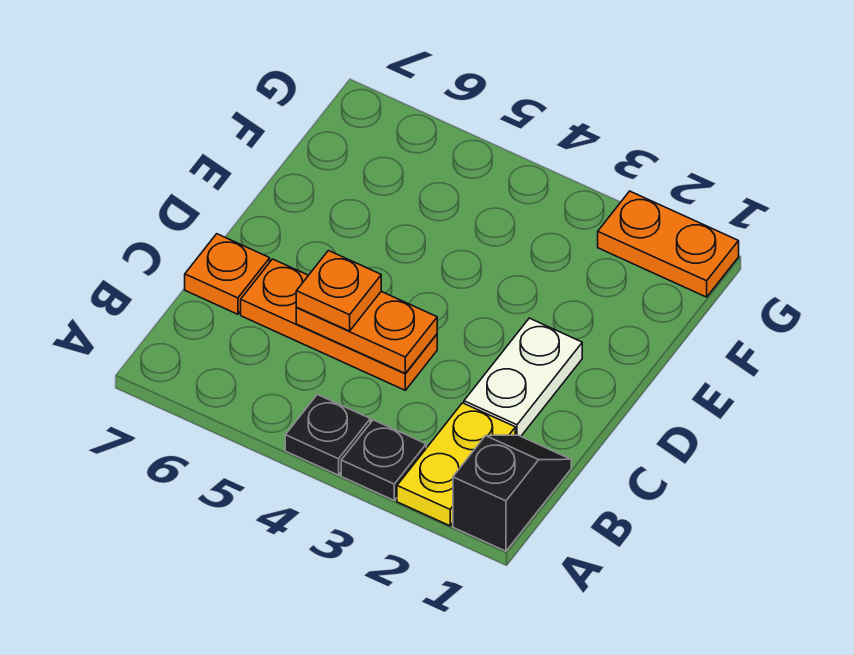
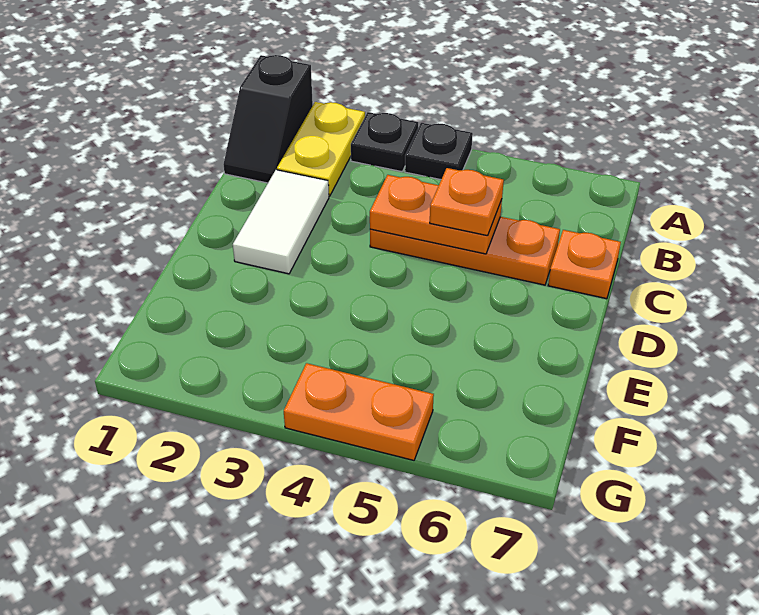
white plate C2:D2 level 1 -> white tile C2:D2 level 1
orange plate G1:G2 level 1 -> orange plate G4:G5 level 1

